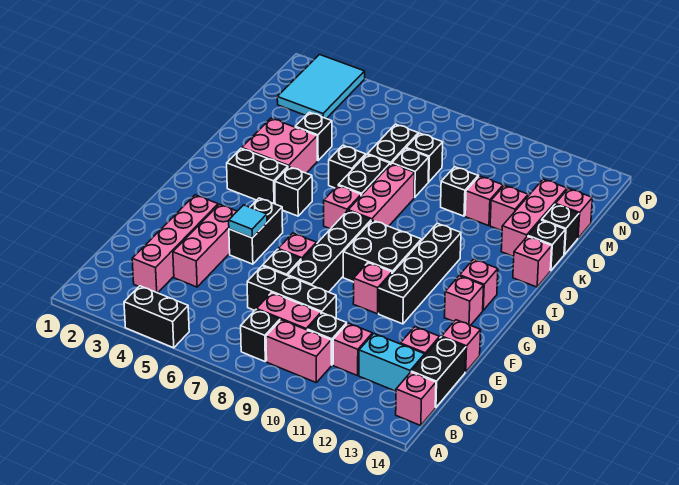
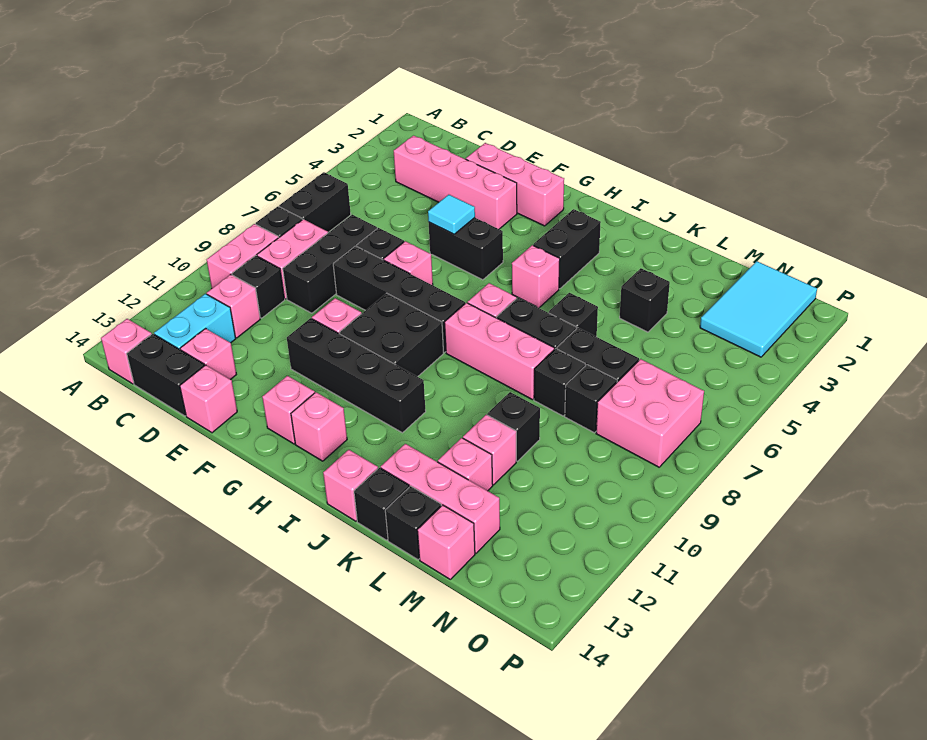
black brick A4:A5 level 1 -> black brick B6:B7 level 1
pink brick D4:F4 level 1 -> pink brick E2:G2 level 1
black brick I5 level 1 -> pink brick I5 level 1
pink brick J3:K4 level 1 -> pink brick N7:O8 level 1
cyan tile N2:P3 level 1 -> cyan tile N1:O3 level 1

